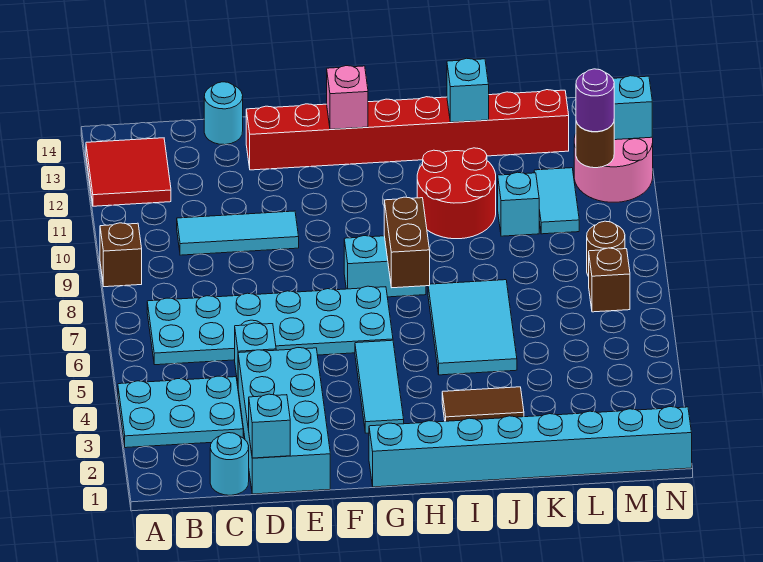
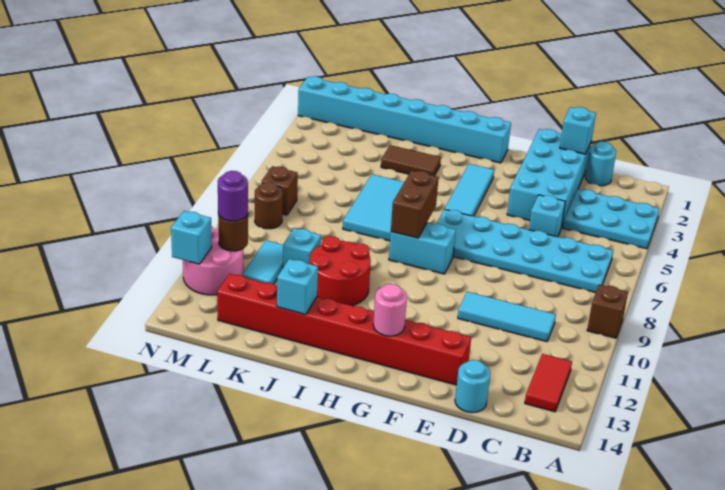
red tile A12:B13 level 1 -> red tile B12:B13 level 1
pink brick G13 level 2 -> pink round brick G13 level 2

